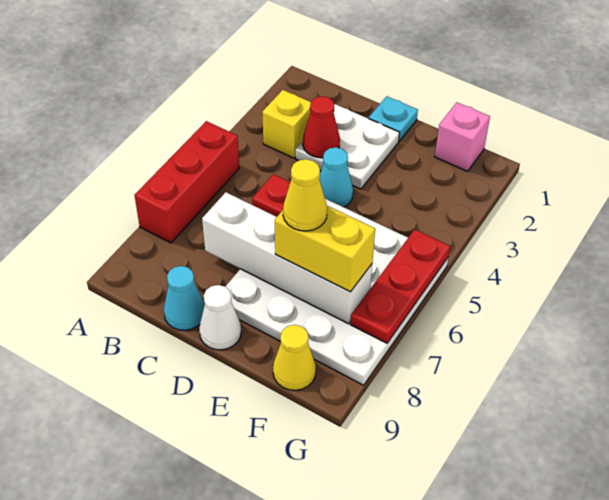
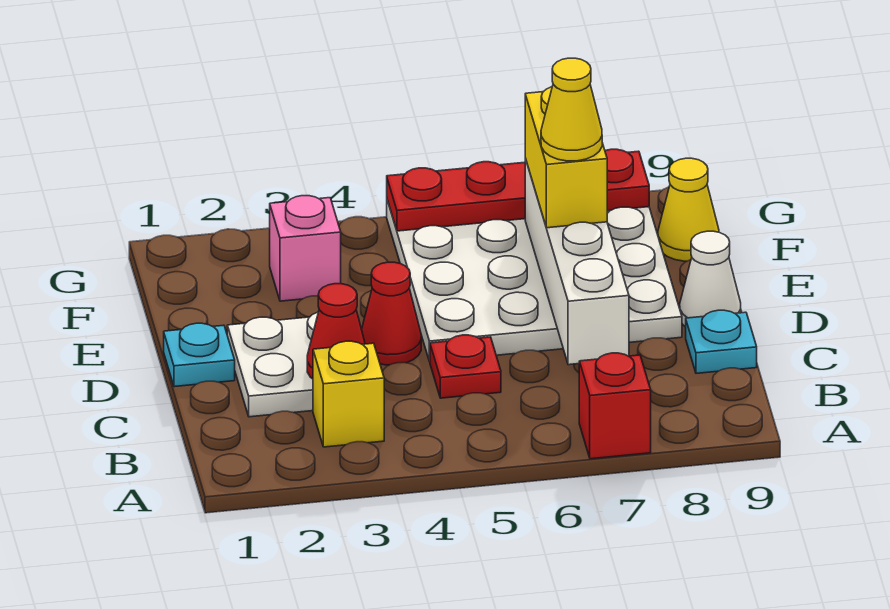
red brick A5:A7 level 1 -> red brick A7 level 1
cyan cone C9 level 1 -> cyan plate C9 level 1
cyan cone D4 level 1 -> red cone D4 level 1
pink brick F1 level 1 -> pink brick F3 level 1
red plate G5:G7 level 2 -> red plate G5:G8 level 2

